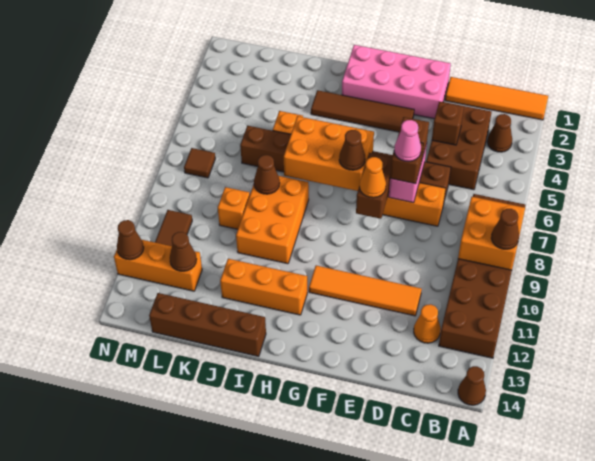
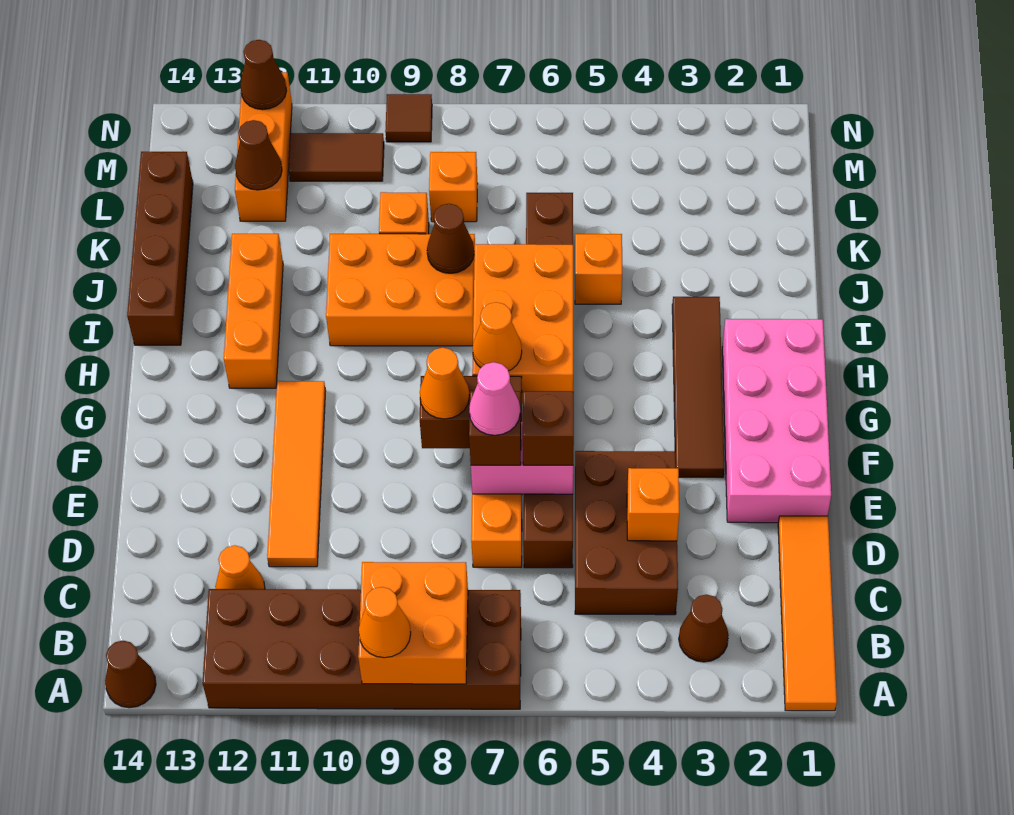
brown cone A9 level 3 -> orange cone A9 level 3
brown brick C3:D5 level 1 -> brown brick C4:E5 level 1
brown brick D4 level 2 -> orange brick D4 level 2
brown cone G7 level 3 -> orange cone G7 level 3
none -> orange brick L8 level 1
brown tile M7 level 1 -> brown tile N9 level 1

